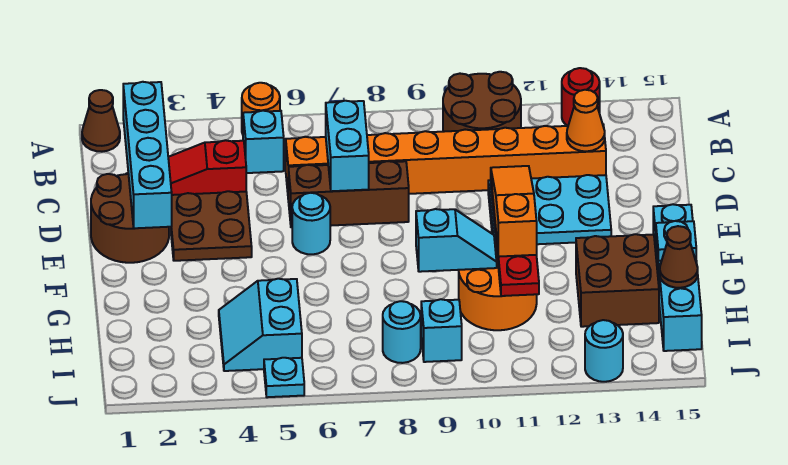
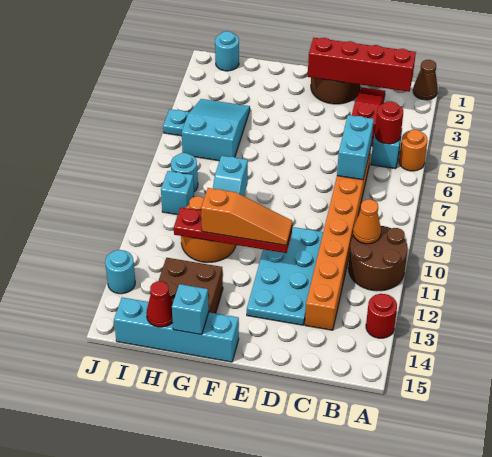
cyan brick B2:E2 level 2 -> red brick B2:E2 level 2
none -> red round brick B5 level 2
cyan brick C7:D7 level 2 -> cyan brick C6:C7 level 2
orange cone C13 level 2 -> orange cone B10 level 2
brown plate D3:E4 level 1 -> none
brown brick D6:D8 level 1 -> none
cyan plate D11:E13 level 1 -> cyan plate D10:E13 level 1
cyan round brick E6 level 1 -> cyan round brick I1 level 1
cyan plate G15 level 2 -> cyan brick G15 level 2
cyan slope H4:I5 level 1 top 5 -> cyan slope H4:I6 level 1 top 6
brown cone H15 level 2 -> red cone H15 level 2

